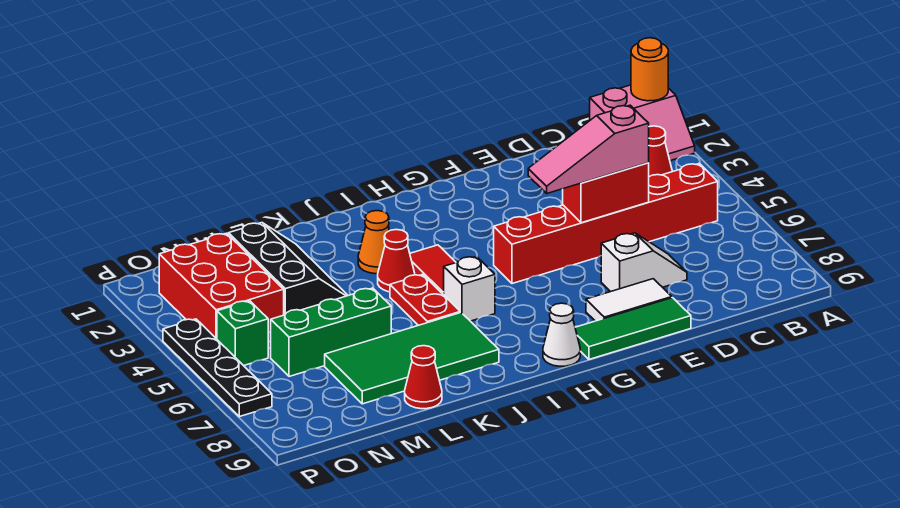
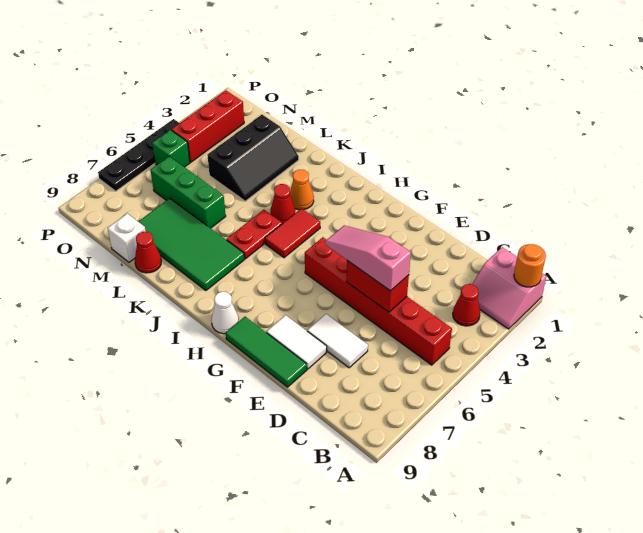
white slope D7:E7 level 1 top E -> white tile D7:E7 level 1
white brick I6 level 1 -> white brick M9 level 1
red brick N2:O4 level 1 -> red brick O2:O4 level 1

